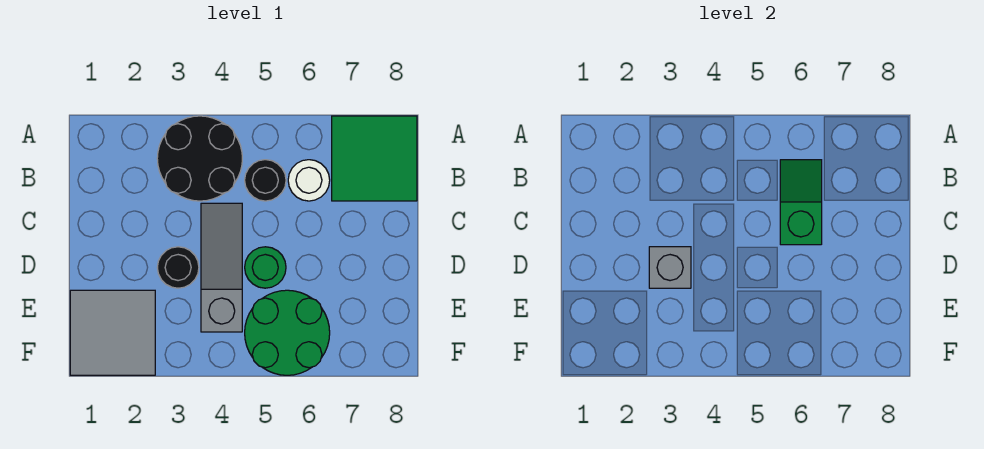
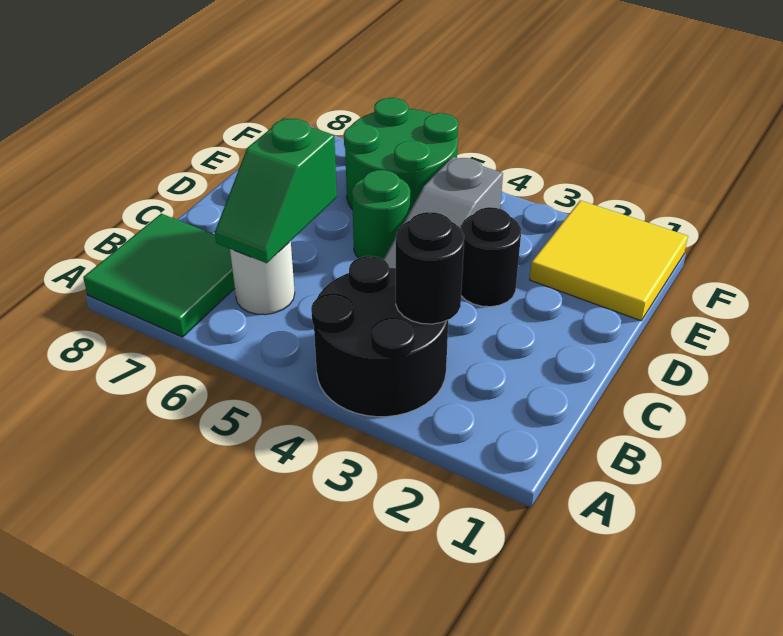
black round brick B5 level 1 -> black round brick B3 level 2
grey brick D3 level 2 -> none
grey tile E1:F2 level 1 -> yellow tile E1:F2 level 1

